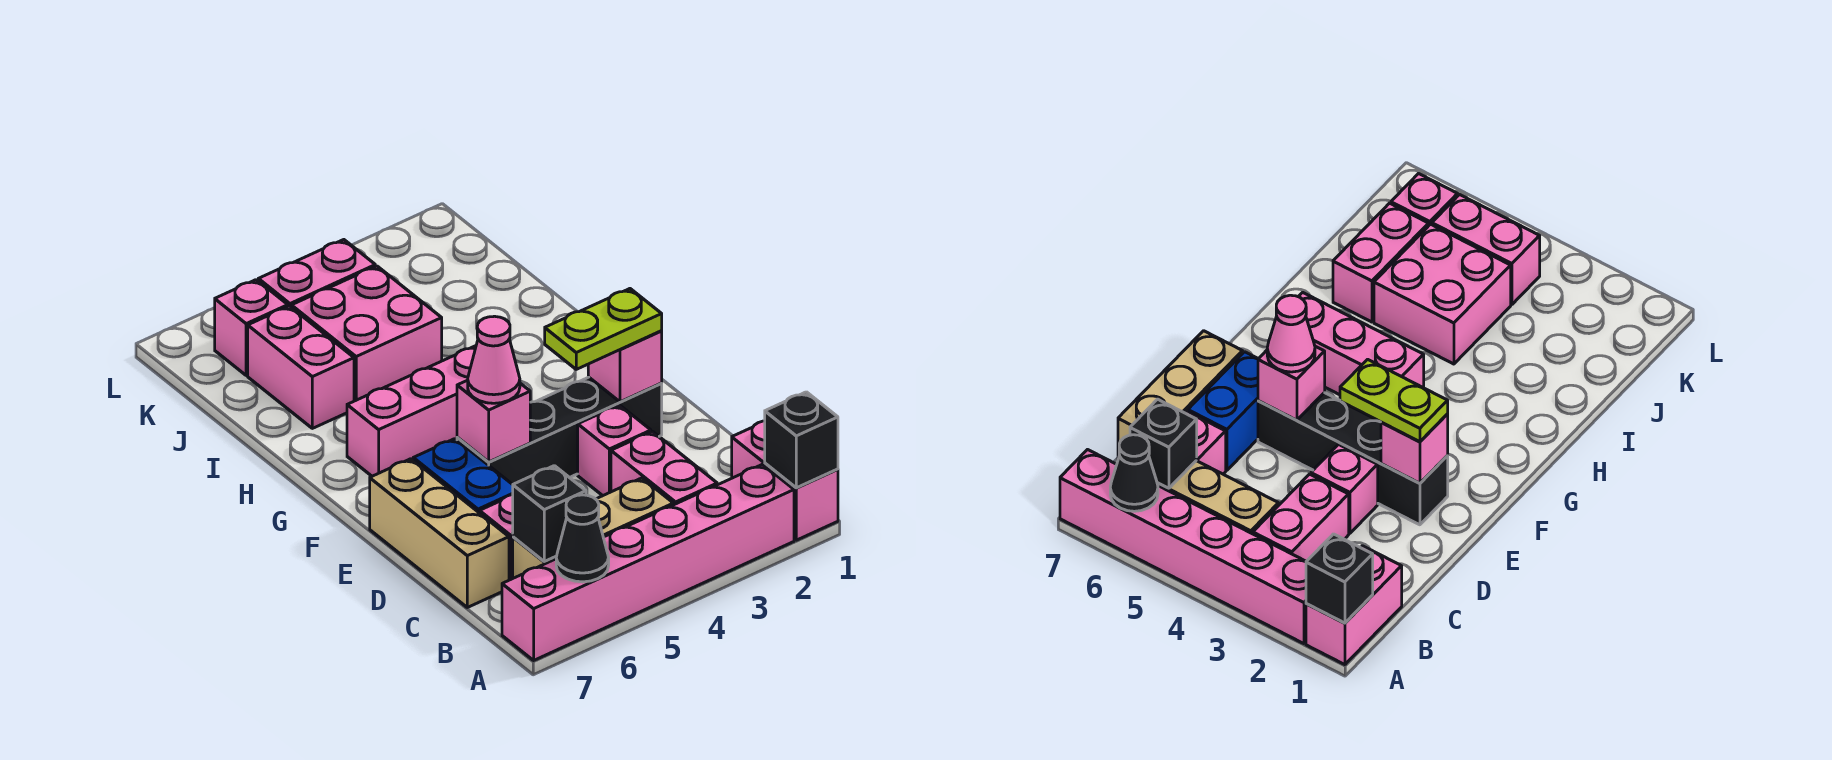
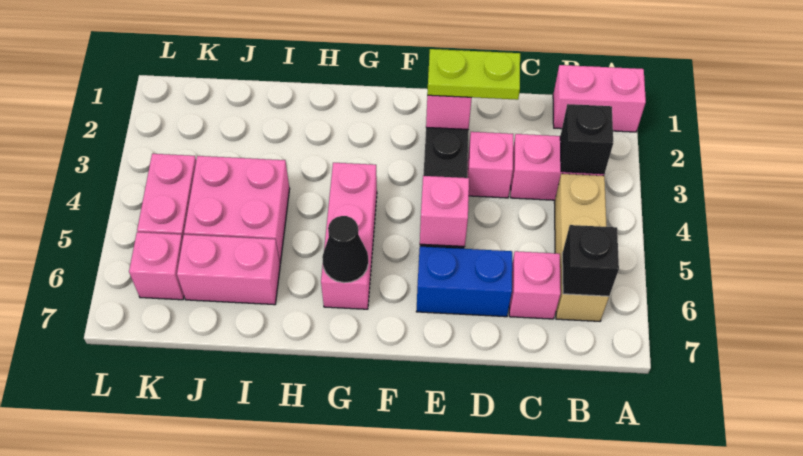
black brick A1 level 2 -> black brick B3 level 2
pink brick A2:A7 level 1 -> none
black cone A6 level 2 -> black cone G6 level 2
tan brick C7:E7 level 1 -> none
lime plate E2:E3 level 3 -> lime plate D2:E2 level 3
pink cone E5 level 3 -> none

